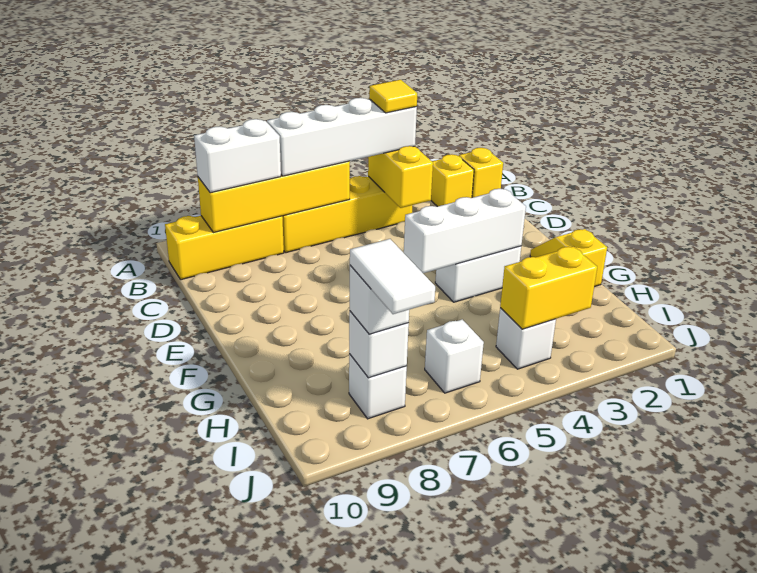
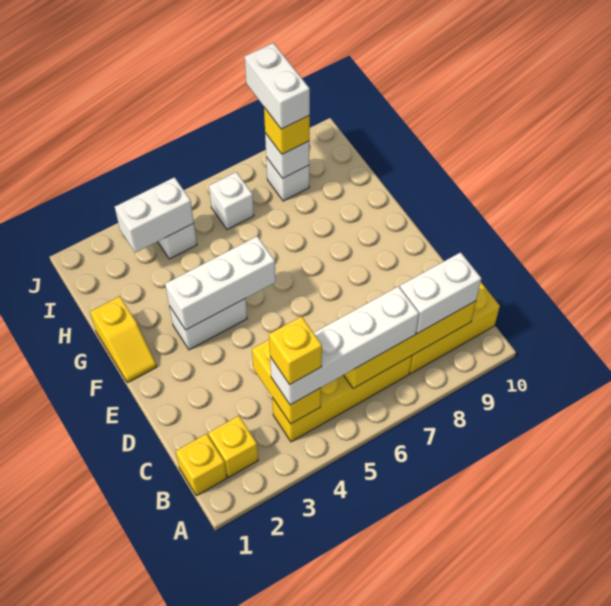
yellow tile B4 level 4 -> yellow brick B4 level 4
yellow brick I3:I4 level 2 -> white brick I3:I4 level 2
white brick I8 level 3 -> yellow brick I8 level 3
white tile I8:J8 level 4 -> white brick I8:J8 level 4

